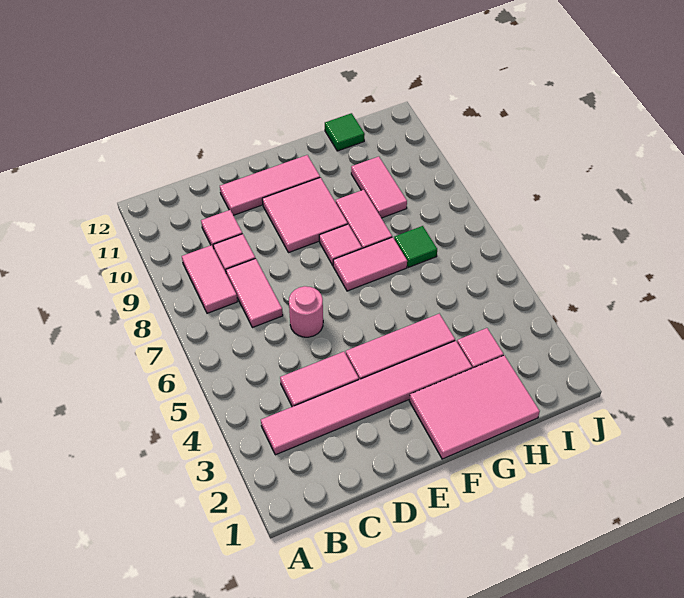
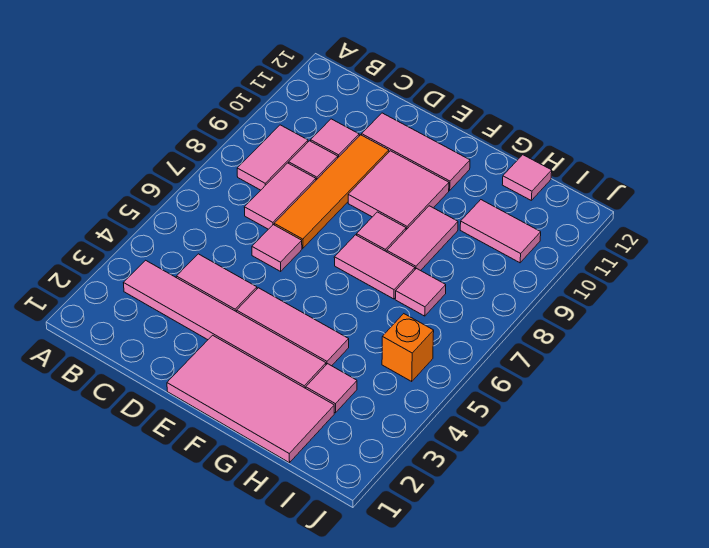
pink round brick D6 level 1 -> pink tile D6 level 1
none -> orange tile D7:D10 level 1
pink tile F1:H2 level 1 -> pink tile E1:H2 level 1
green tile H7 level 1 -> pink tile H7 level 1
pink tile H9:H10 level 1 -> pink tile H10:I10 level 1
green tile H12 level 1 -> pink tile H12 level 1
none -> orange brick I5 level 1

